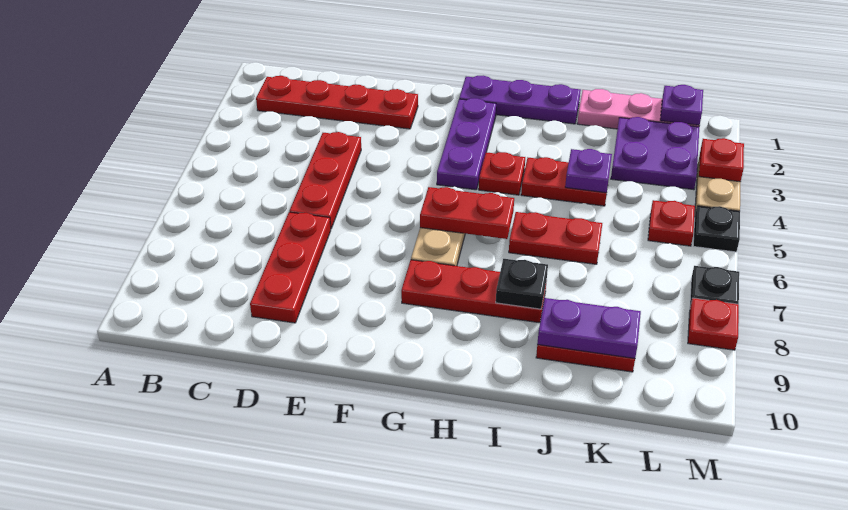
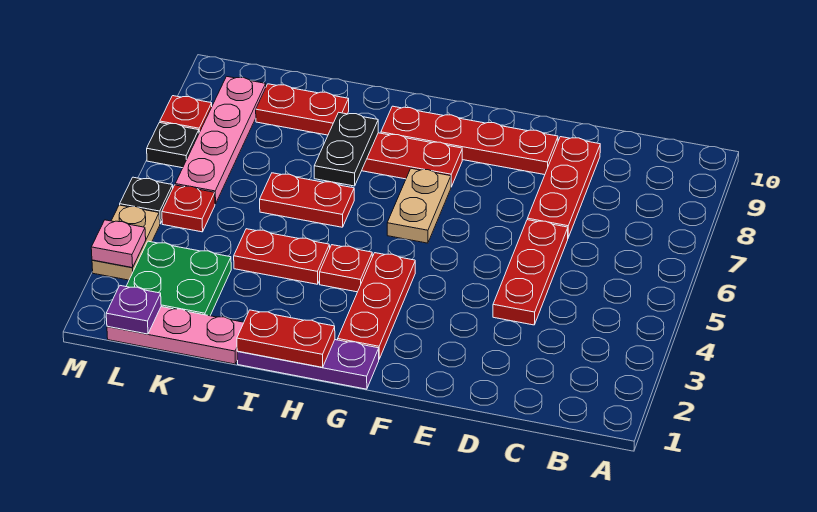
red plate B2:E2 level 1 -> red plate E9:H9 level 1
purple plate G2:G4 level 1 -> red plate G2:G4 level 1
red plate G6:H6 level 2 -> red plate H1:I1 level 2
black plate I8 level 2 -> black plate I7:I8 level 2
purple plate J4 level 2 -> none
purple plate J9:K9 level 2 -> none
purple plate K2:L3 level 1 -> green plate K2:L3 level 1
none -> pink plate L6:L9 level 1
red plate M3 level 2 -> pink plate M3 level 2

